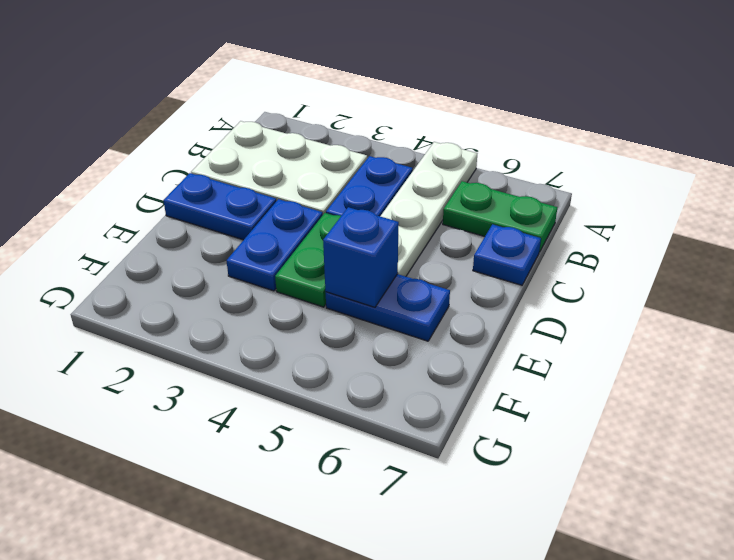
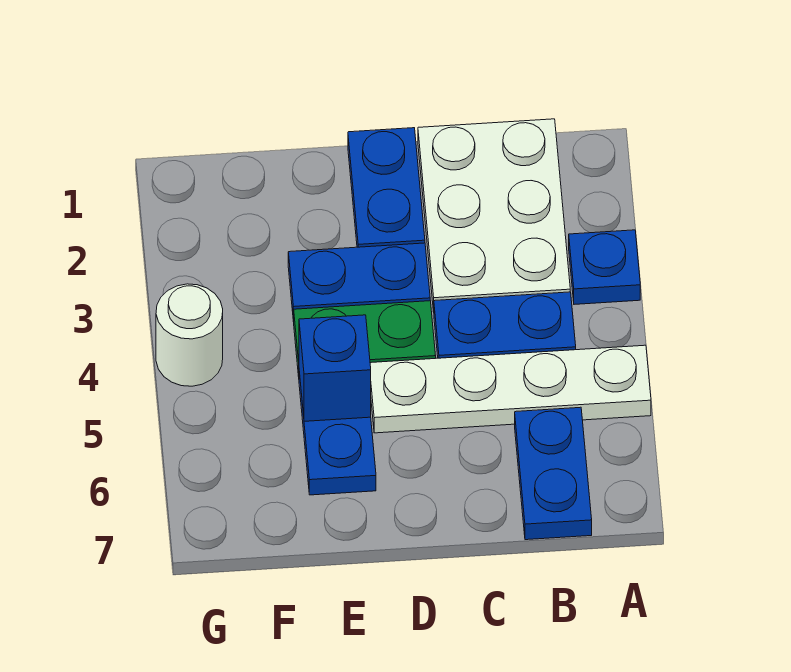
green plate B6:B7 level 1 -> blue plate B6:B7 level 1
blue plate C7 level 1 -> blue plate A3 level 1
none -> white round brick G4 level 1

